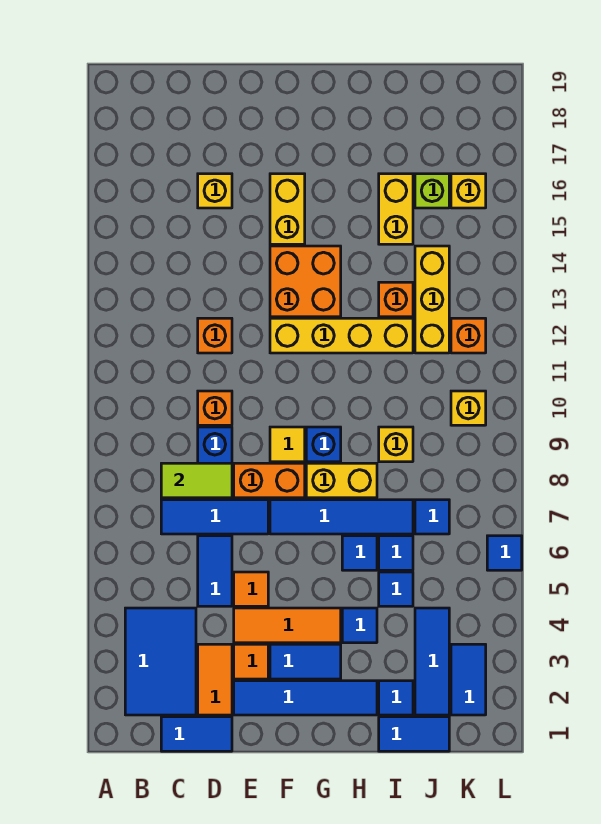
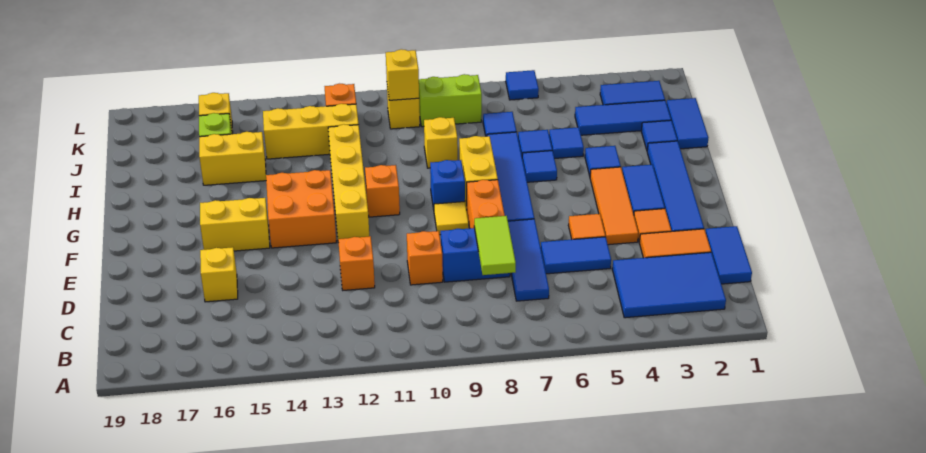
orange brick I13 level 1 -> orange brick G11 level 1
none -> lime brick K8:K9 level 1
none -> yellow brick K10 level 2

